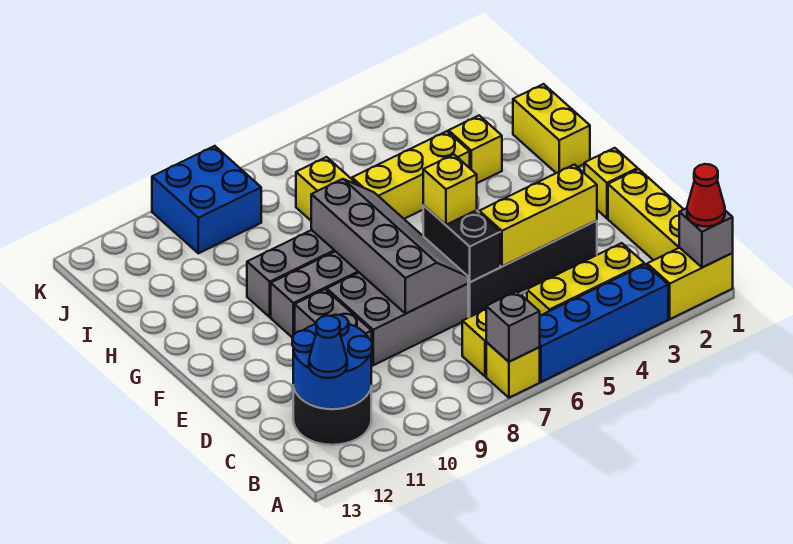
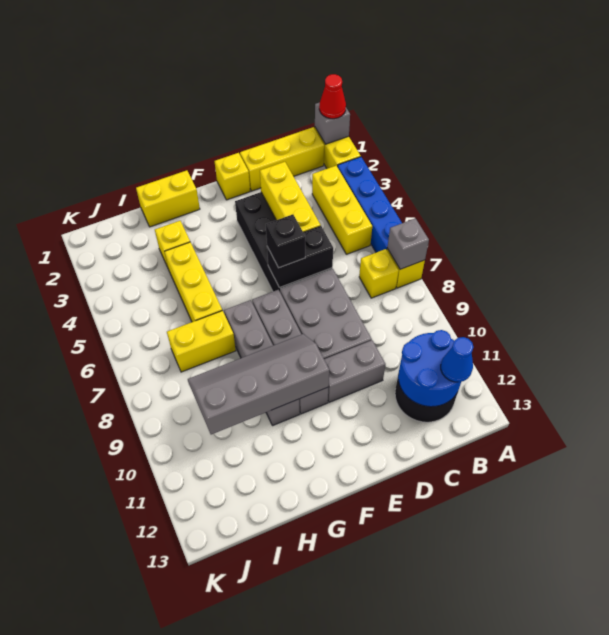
grey slope D7:G8 level 2 top 8 -> grey slope F9:I10 level 2 top 10
yellow brick E6 level 3 -> black brick E6 level 3
blue brick J9:K10 level 1 -> none

